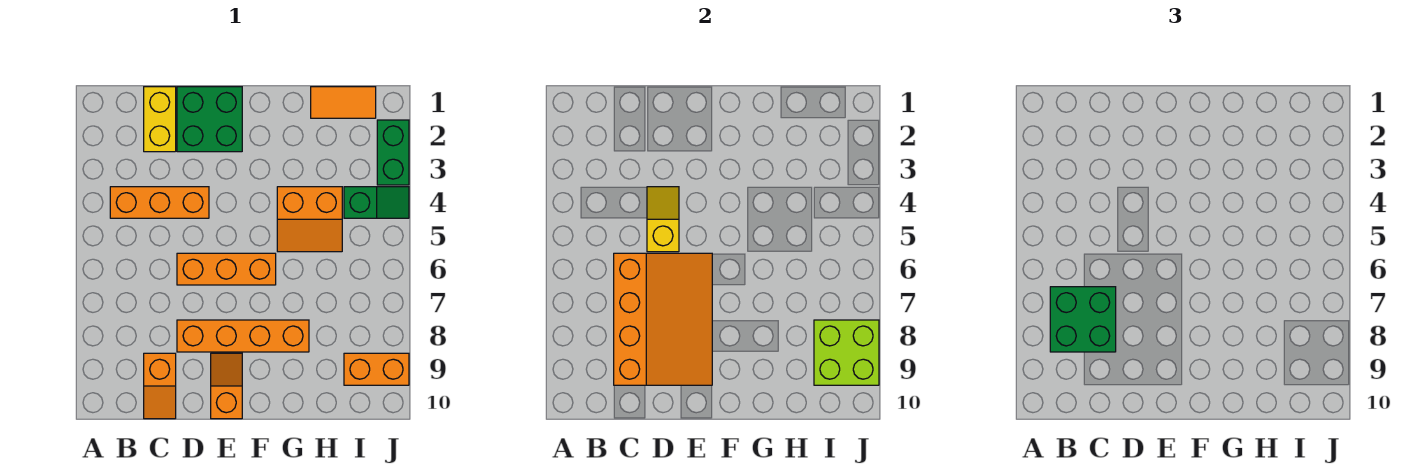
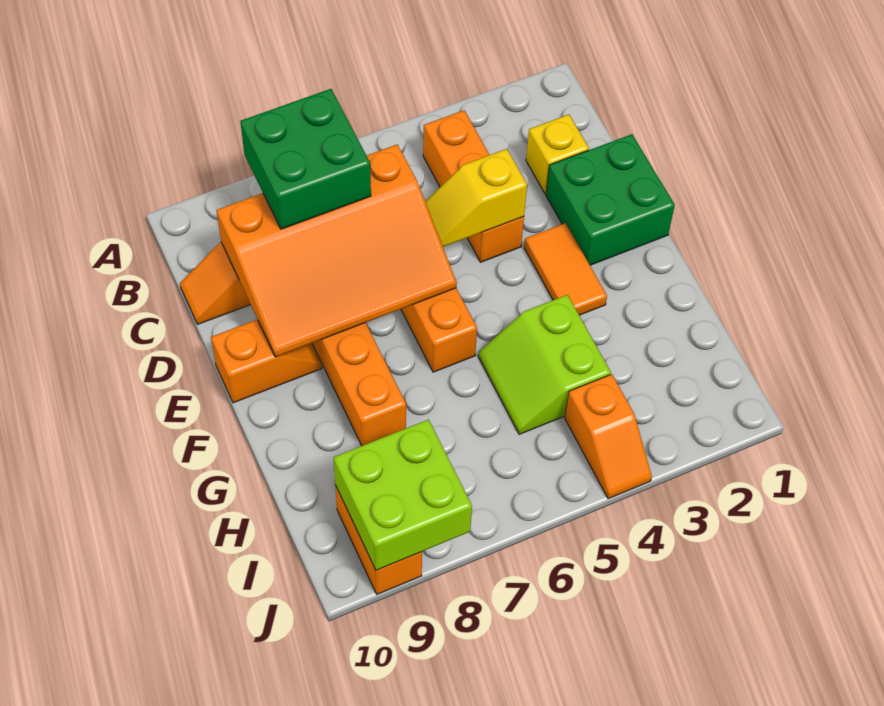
yellow brick C1:C2 level 1 -> yellow brick C2 level 1
yellow slope D4:D5 level 2 top 5 -> yellow slope D4:D5 level 2 top 4
orange slope G4:H5 level 1 top 4 -> lime slope G4:H5 level 1 top 4
orange tile H1:I1 level 1 -> orange tile E3:F3 level 1
green slope I4:J4 level 1 top I -> orange slope I4:J4 level 1 top I
green brick J2:J3 level 1 -> none

